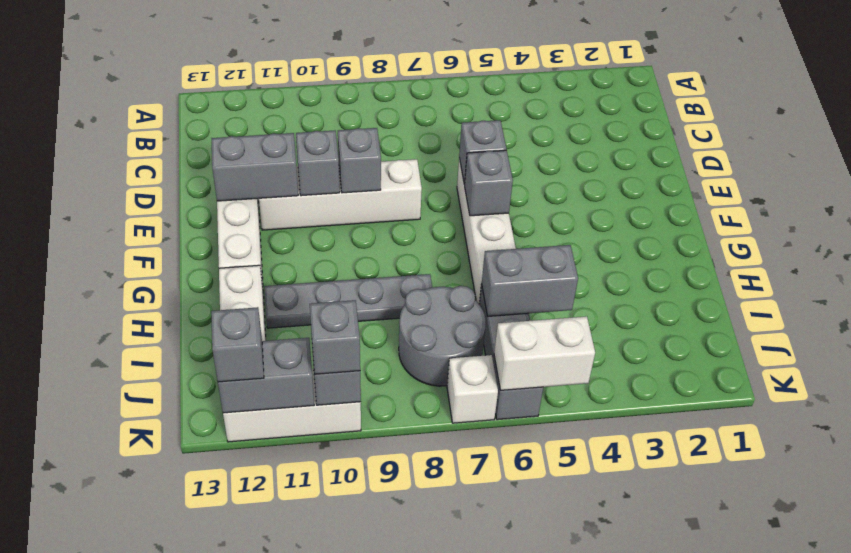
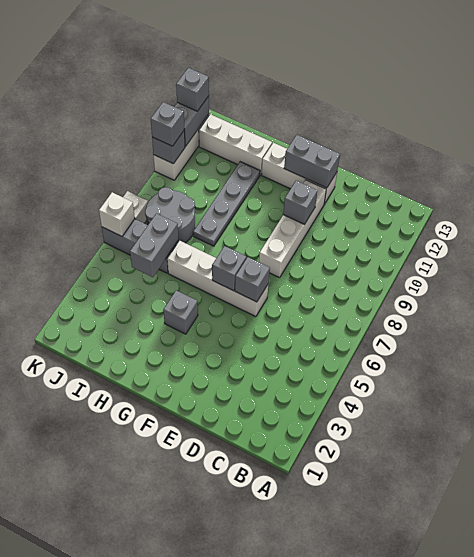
grey brick E9 level 2 -> grey brick G4 level 1
grey brick E11:E12 level 2 -> grey brick E12:F12 level 2
white brick K5:K6 level 2 -> white brick K6 level 2

